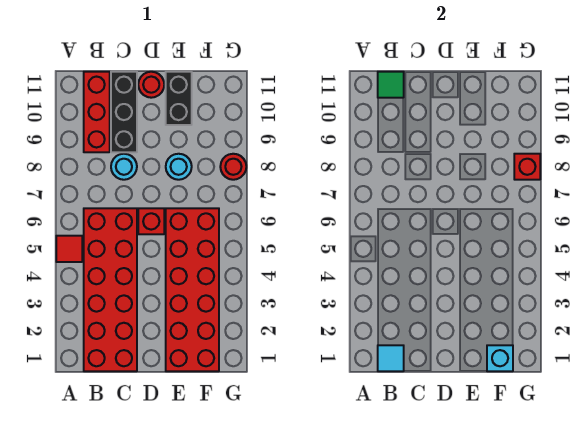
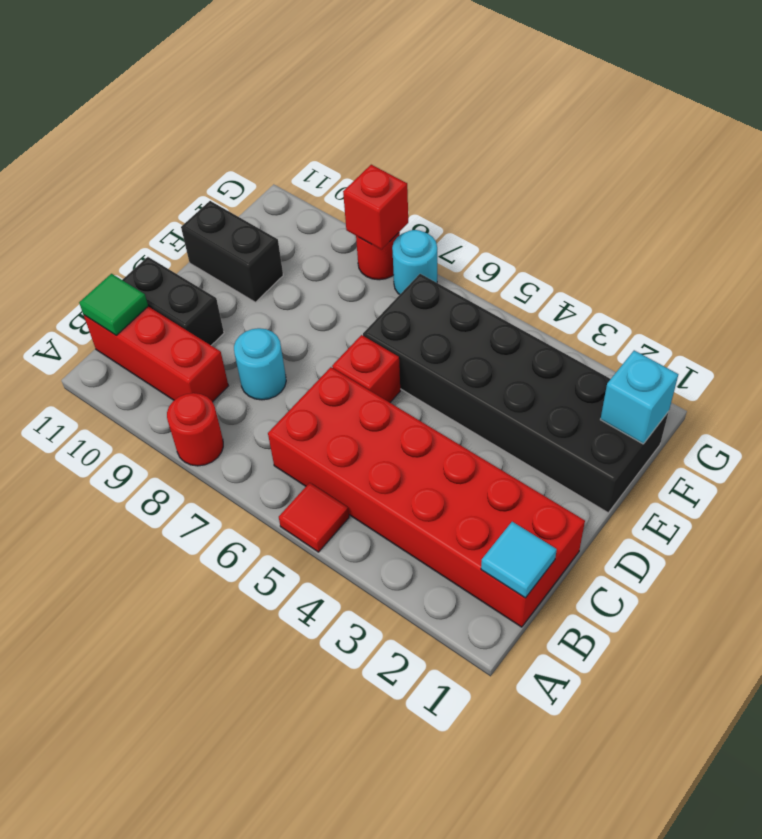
black brick C9:C11 level 1 -> black brick C10:C11 level 1
red round brick D11 level 1 -> red round brick A8 level 1
red brick E1:F6 level 1 -> black brick E1:F6 level 1
cyan round brick E8 level 1 -> cyan round brick G7 level 1

